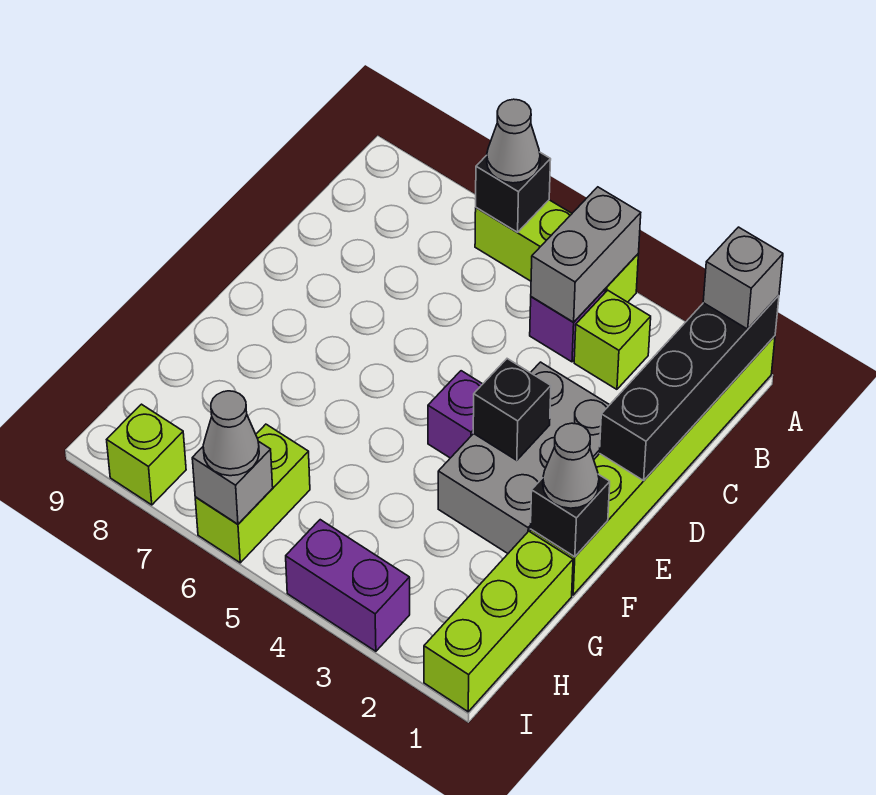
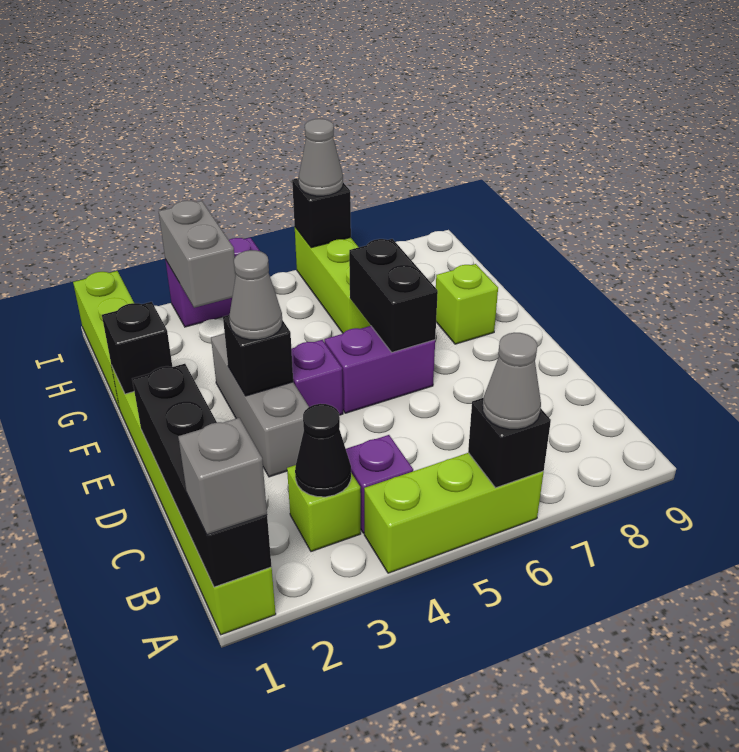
grey brick A4:B4 level 2 -> grey brick H3:I3 level 2
none -> black cone B3 level 2
grey brick D2:F3 level 1 -> grey brick D3:F3 level 1
none -> purple brick E5:E6 level 1
none -> black brick E6:F6 level 2
grey cone F1 level 3 -> grey cone E3 level 3
lime brick H6:I6 level 1 -> lime brick G6:I6 level 1
grey brick I6 level 2 -> black brick I6 level 2
lime brick I8 level 1 -> lime brick F8 level 1

